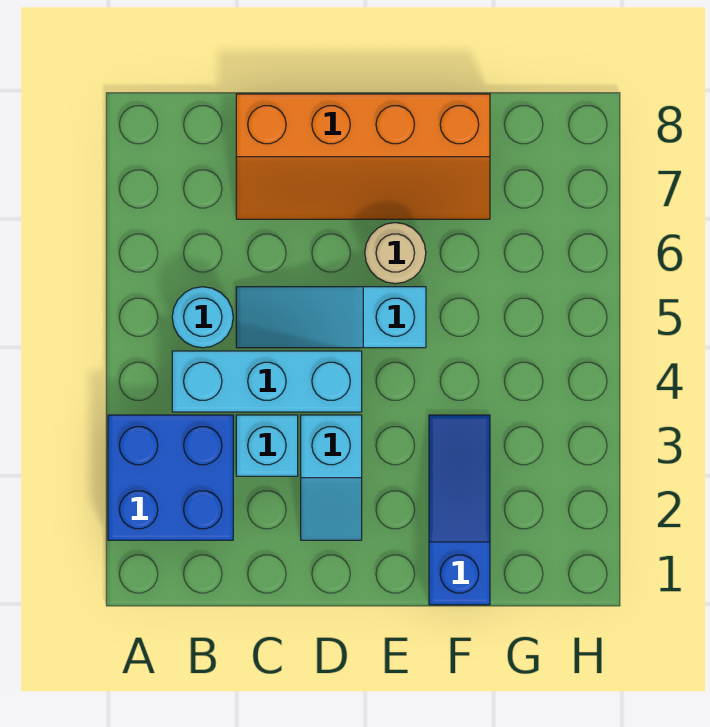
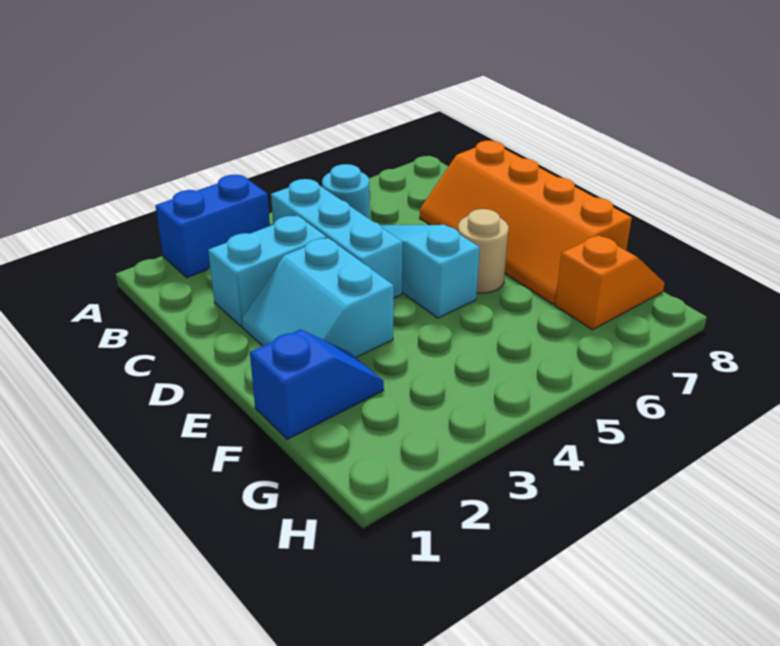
blue brick A2:B3 level 1 -> blue brick A2:A3 level 1
cyan brick C3 level 1 -> cyan brick C2:C3 level 1
cyan slope D2:D3 level 1 top 3 -> cyan slope D2:E3 level 1 top 3
blue slope F1:F3 level 1 top 1 -> blue slope F1:F2 level 1 top 1
none -> orange slope G7:G8 level 1 top 7

